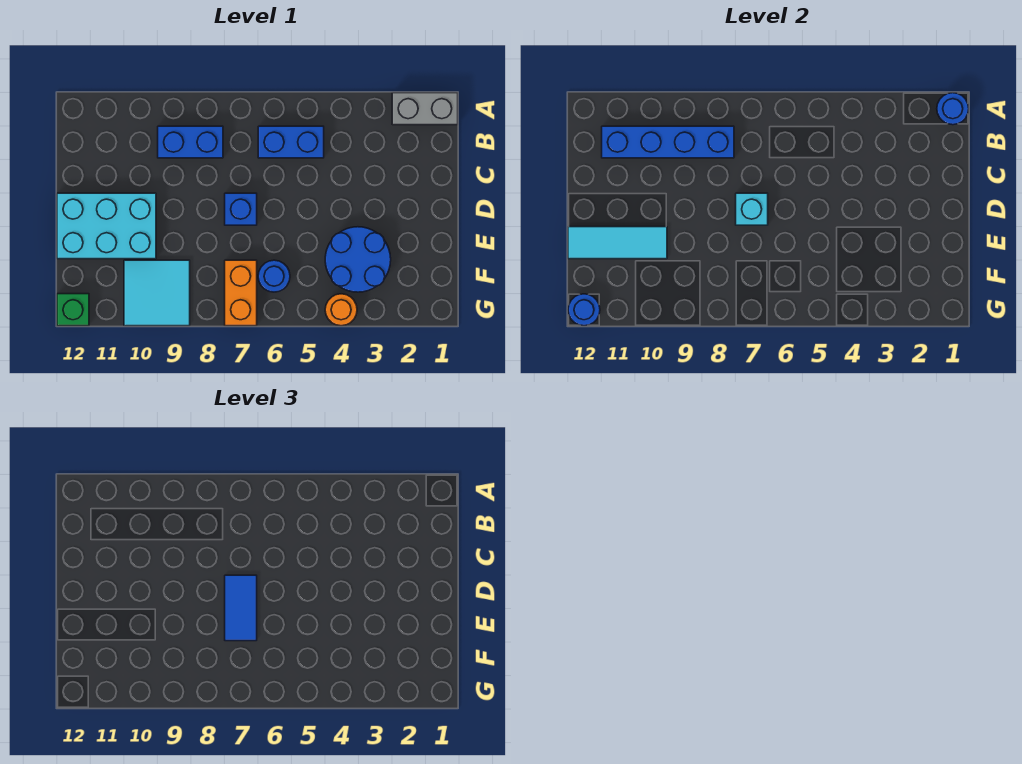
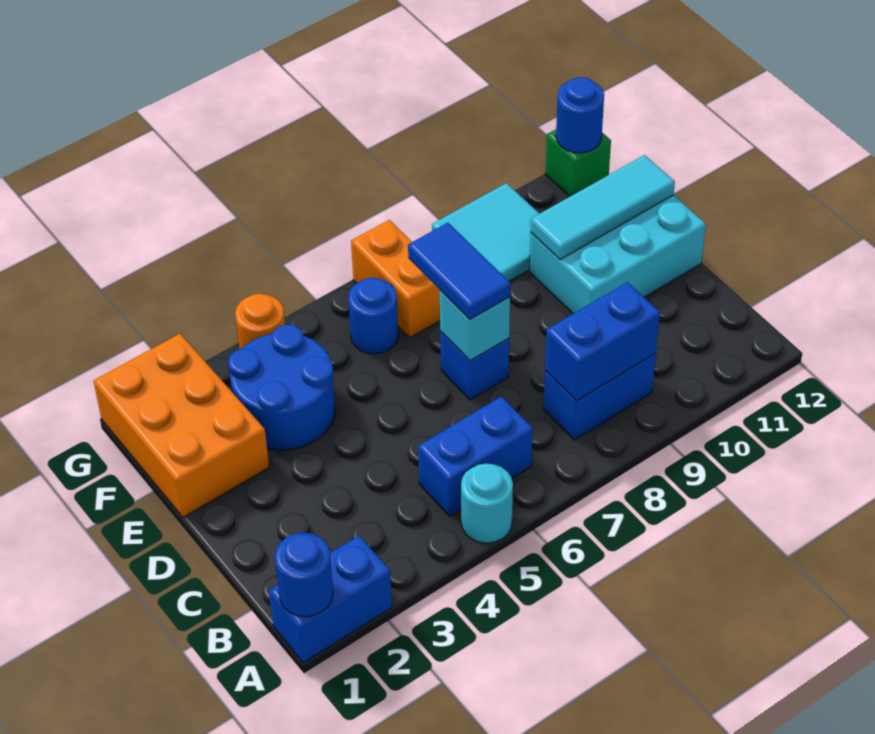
grey brick A1:A2 level 1 -> blue brick A1:A2 level 1
none -> cyan round brick A5 level 1
blue brick B8:B11 level 2 -> blue brick B8:B9 level 2
none -> orange brick E1:G2 level 1

